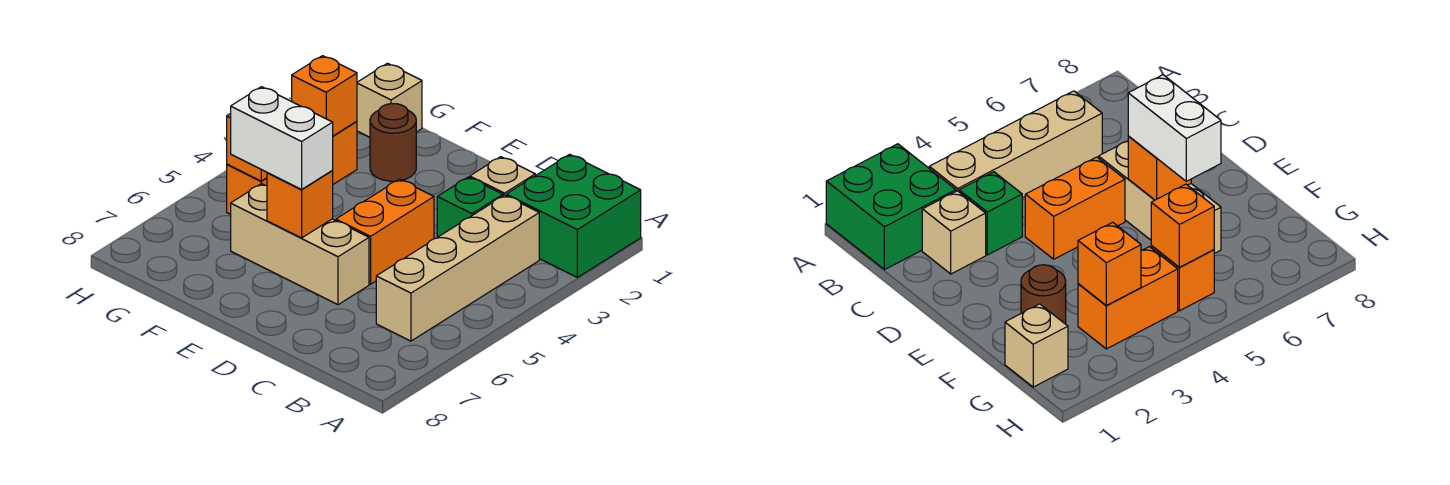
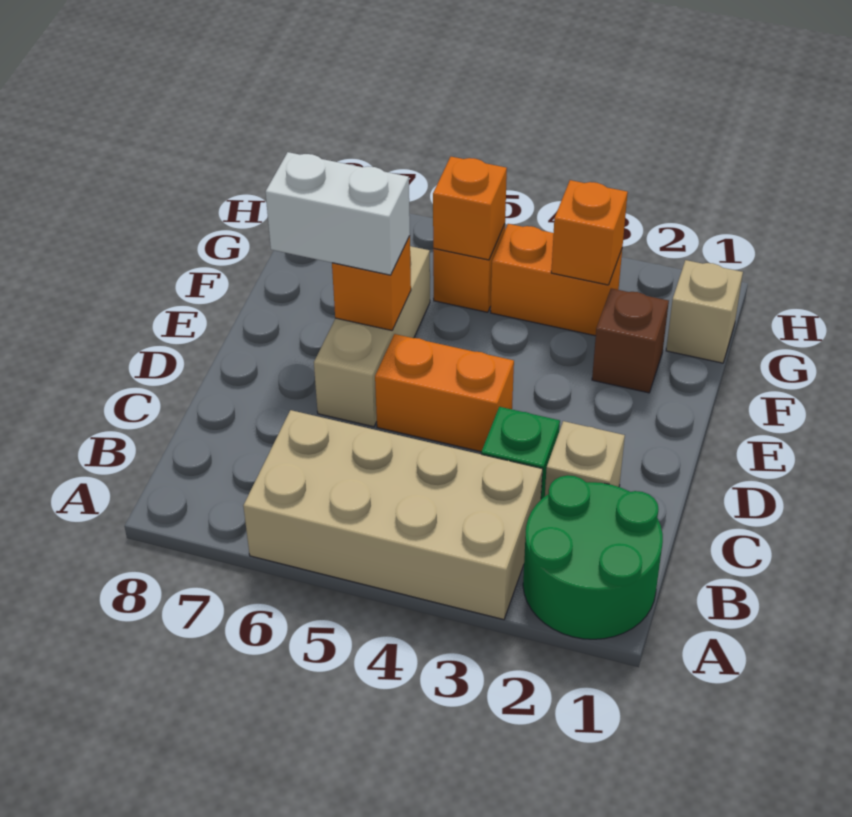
green brick A1:B2 level 1 -> green round brick A1:B2 level 1
tan brick B3:B6 level 1 -> tan brick A3:B6 level 1
white brick E6:F6 level 3 -> white brick E6:E7 level 3
brown round brick F2 level 1 -> brown brick F2 level 1

